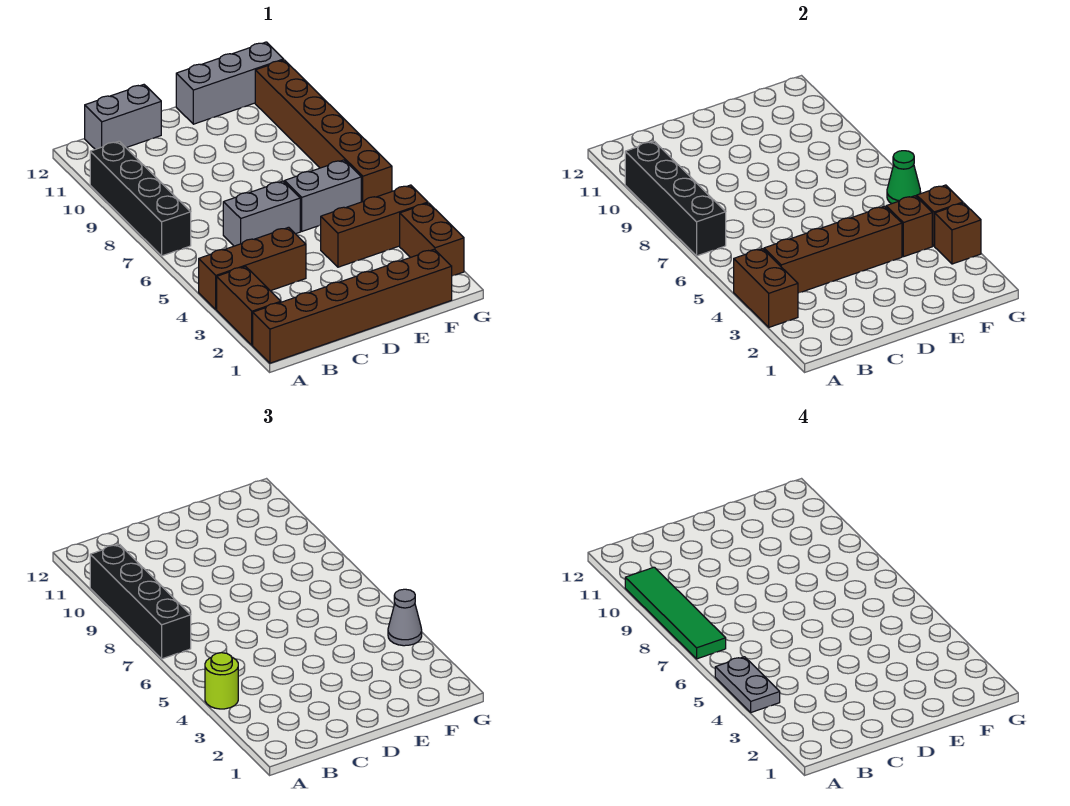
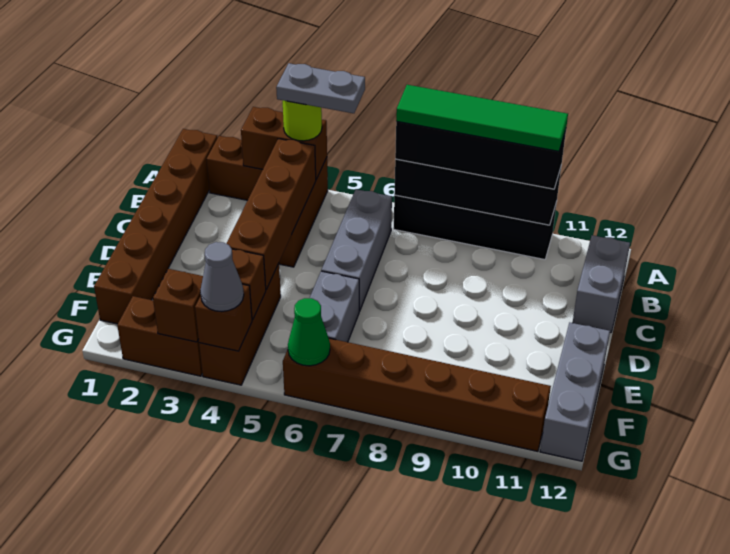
grey brick C6:D6 level 1 -> grey brick B6:D6 level 1

